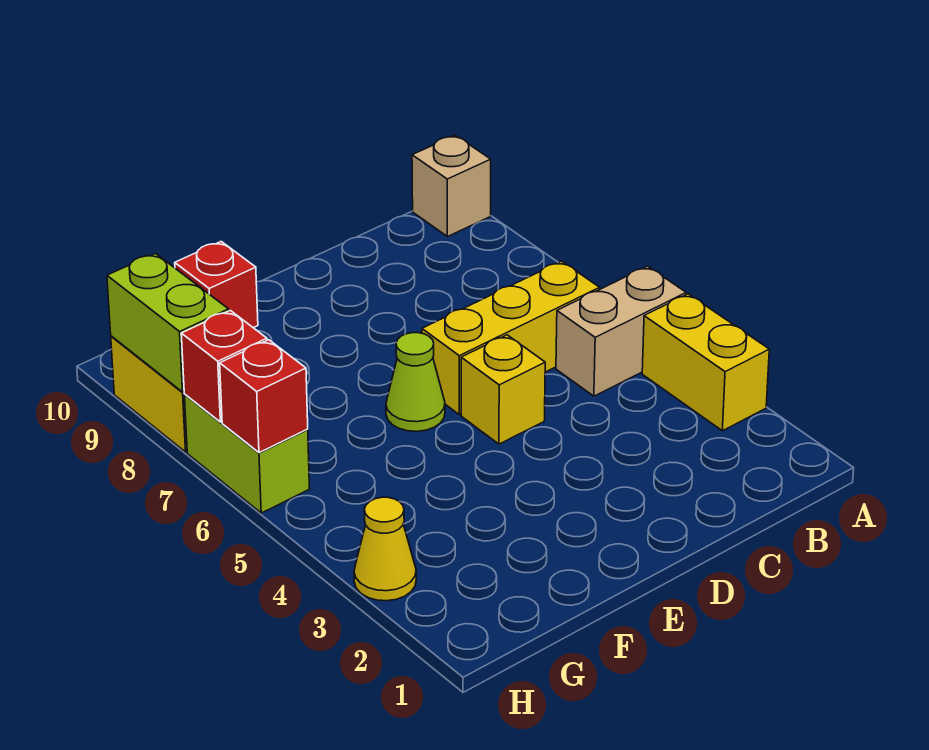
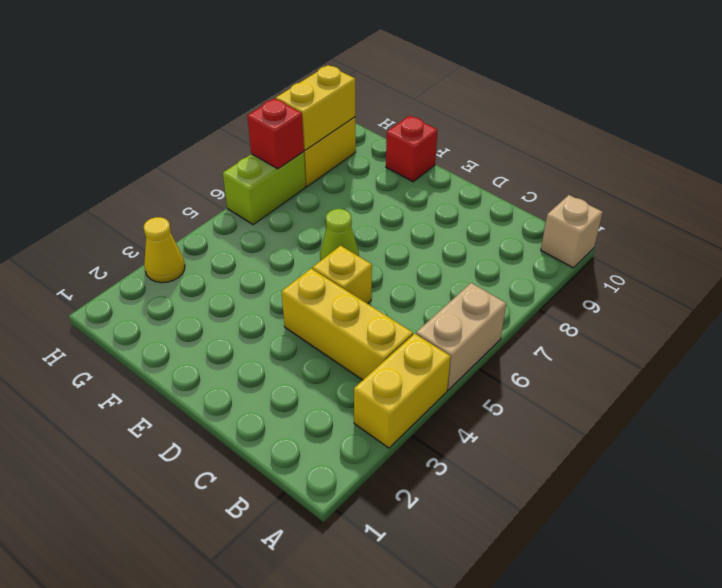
tan brick A5:B5 level 1 -> tan brick A5:A6 level 1
yellow brick B6:D6 level 1 -> yellow brick B4:D4 level 1
red brick H6 level 2 -> none
lime brick H8:H9 level 2 -> yellow brick H8:H9 level 2

